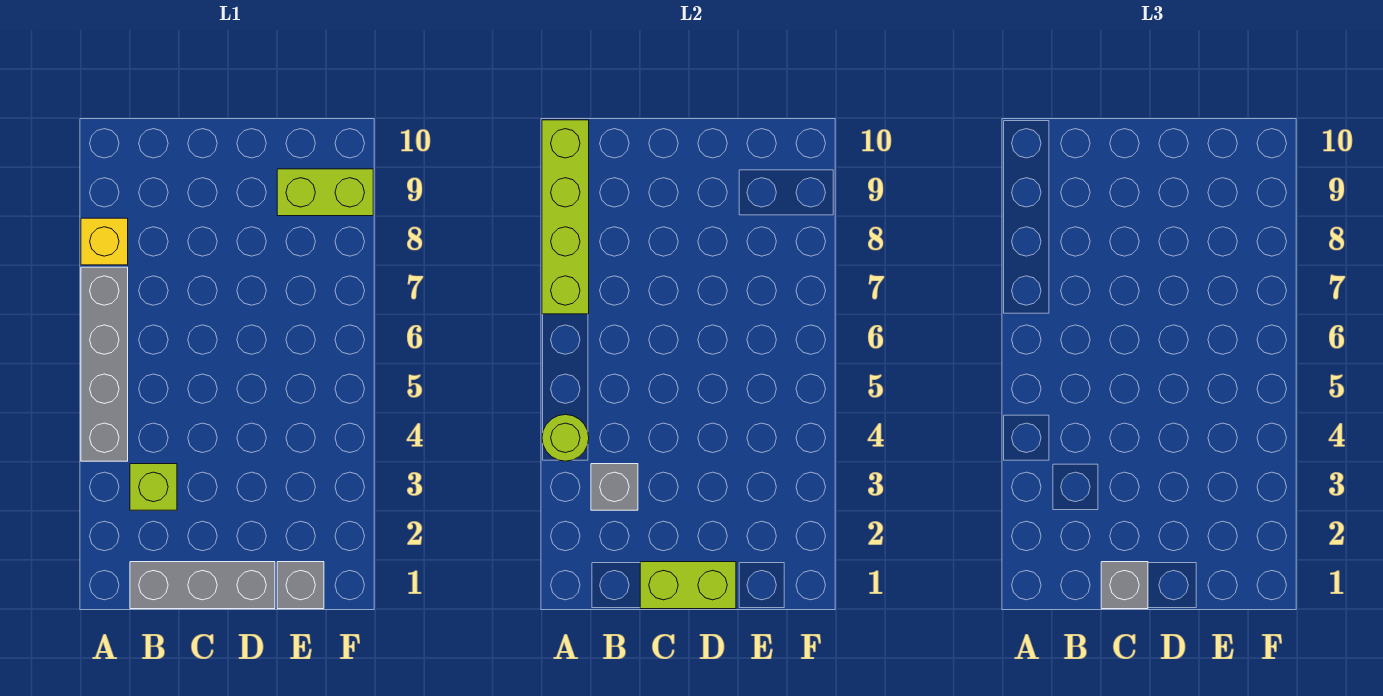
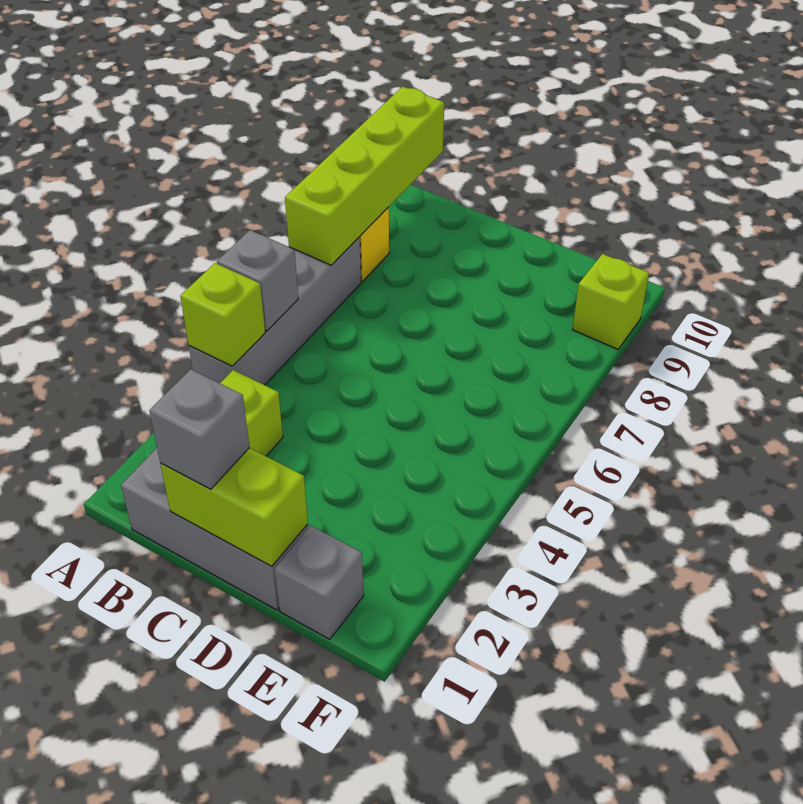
lime round brick A4 level 2 -> lime brick A4 level 2
grey brick B3 level 2 -> grey brick A5 level 2
lime brick E9:F9 level 1 -> lime brick F9 level 1

